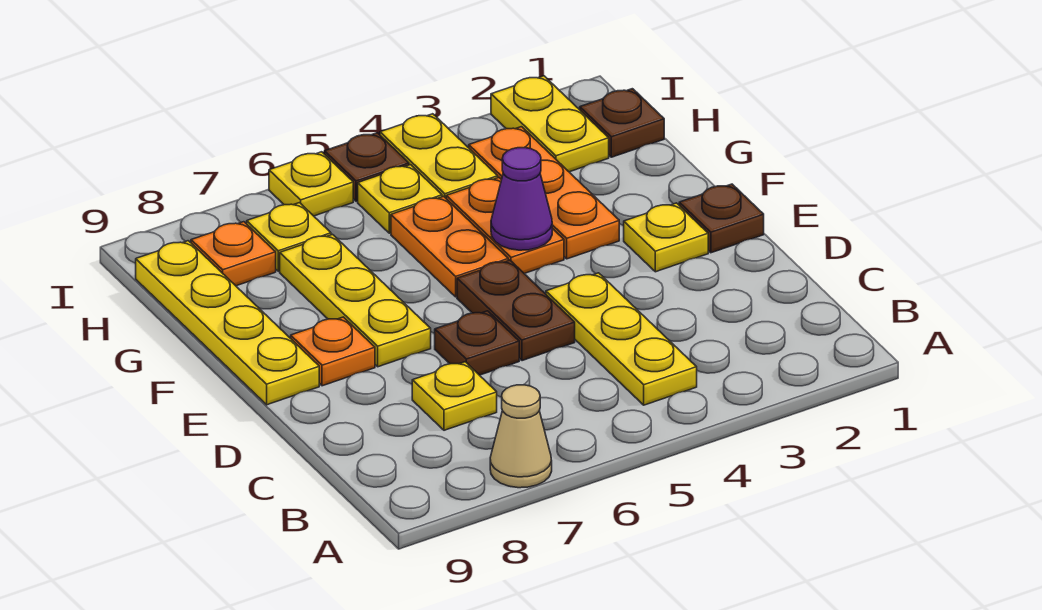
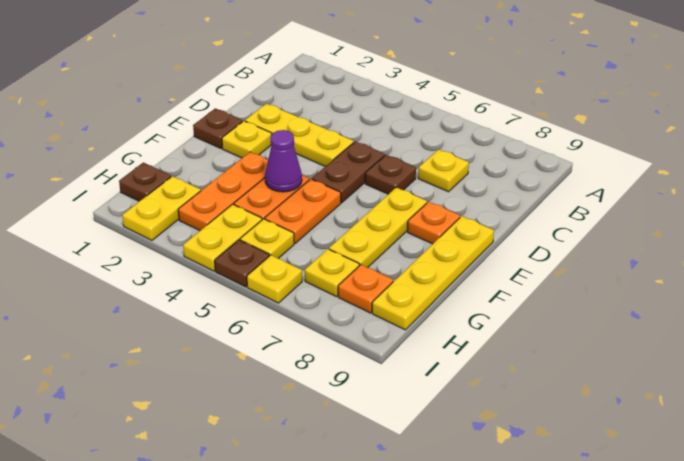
tan cone A7 level 1 -> none
yellow plate B4:D4 level 1 -> yellow plate D2:D4 level 1

